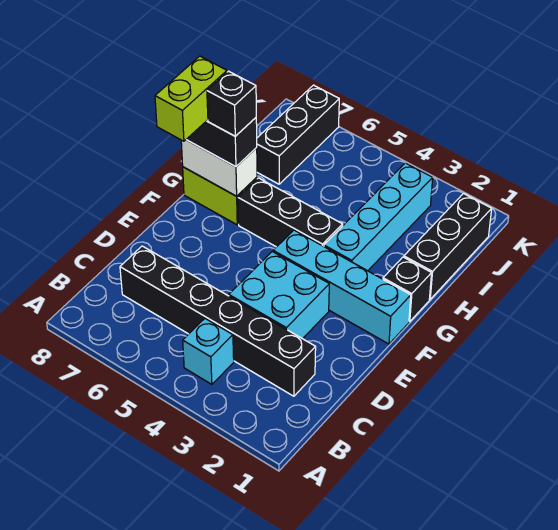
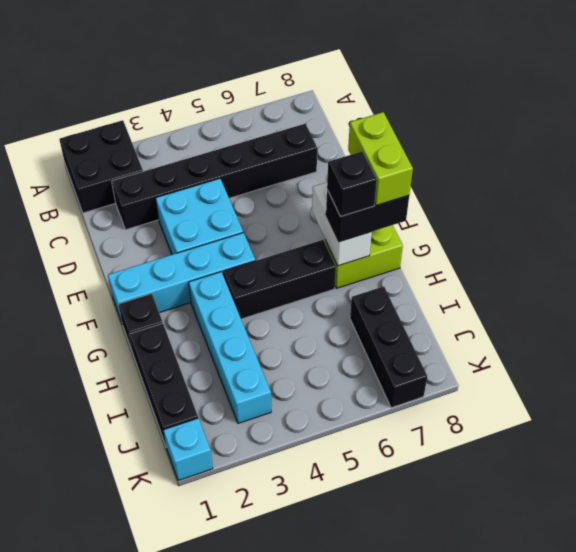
none -> black brick A1:B2 level 1
cyan brick B4 level 1 -> cyan brick K1 level 1
white brick G7:G8 level 2 -> white brick F7:G7 level 2

